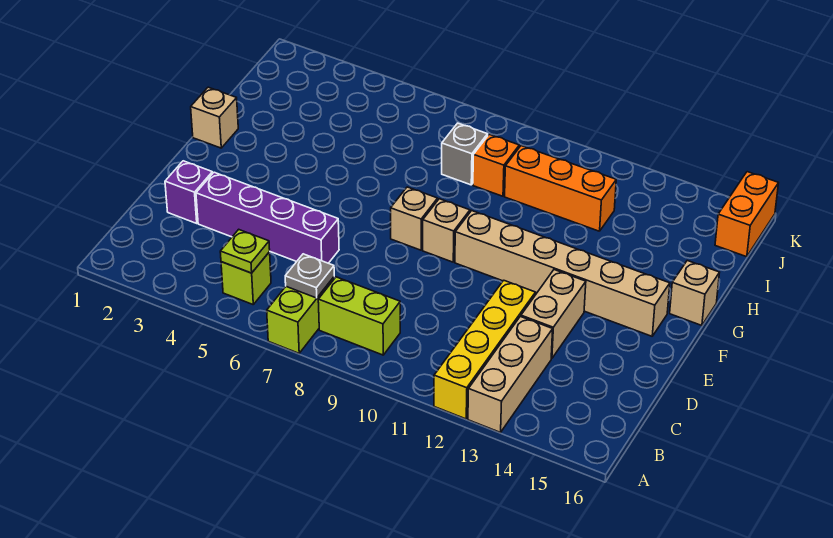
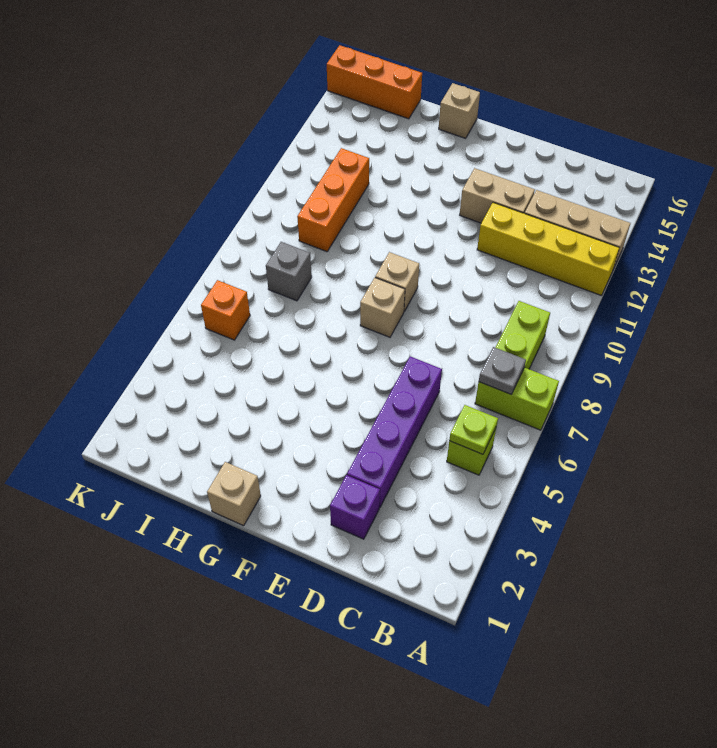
tan brick F10:F15 level 1 -> none
orange brick I9 level 1 -> orange brick J6 level 1
orange brick J16:K16 level 1 -> orange brick I16:K16 level 1

